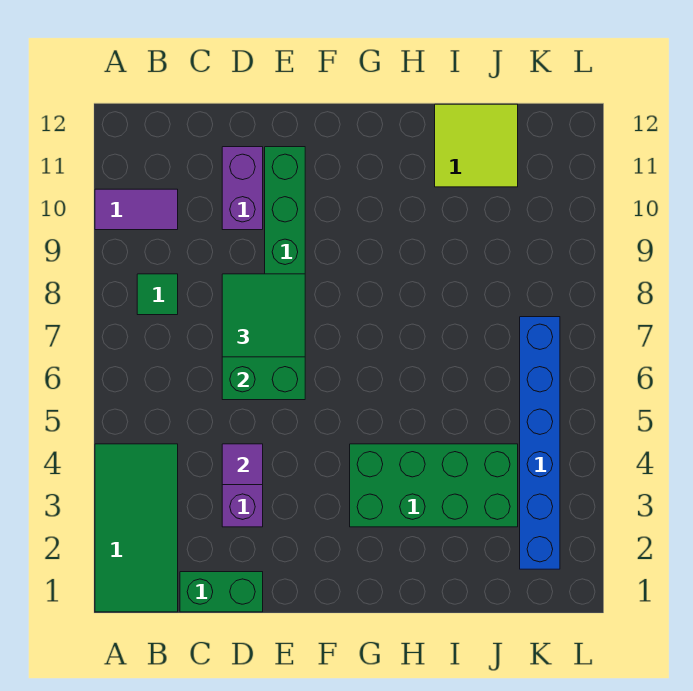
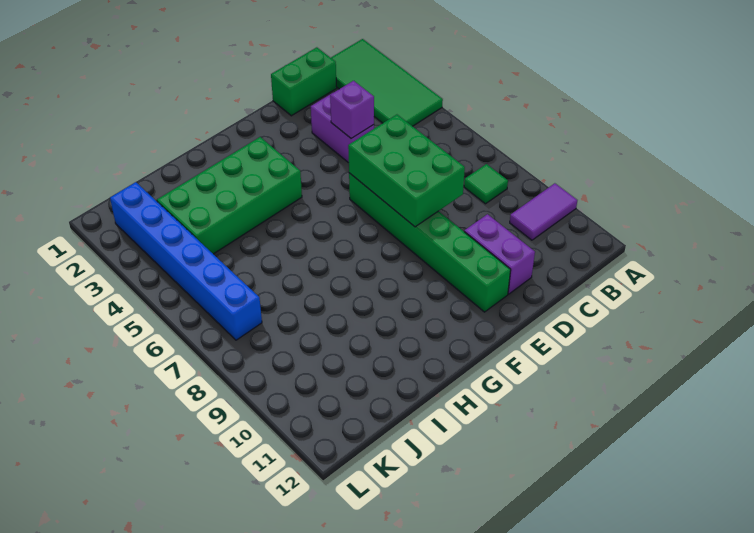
purple tile D4 level 2 -> purple brick D4 level 2
green tile D7:E8 level 3 -> none
lime tile I11:J12 level 1 -> none

